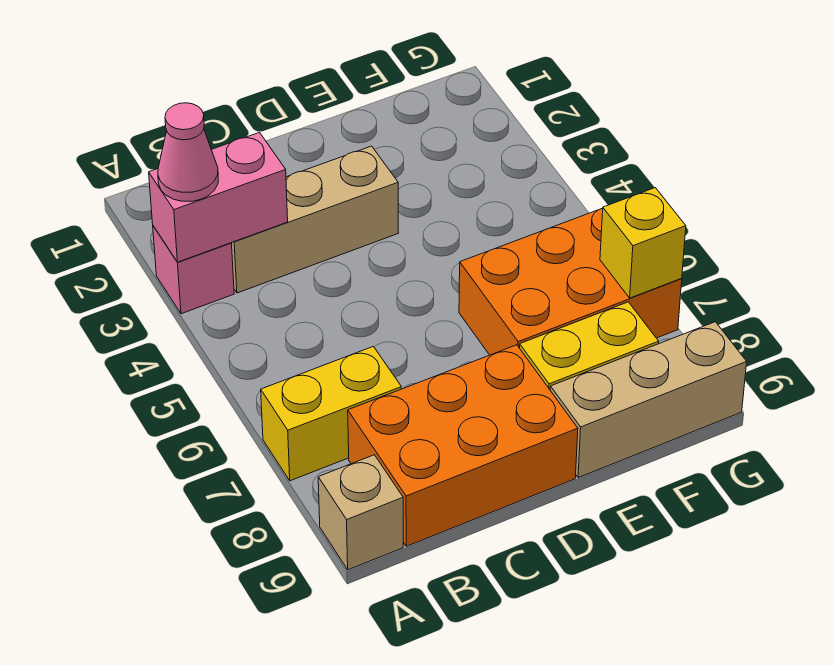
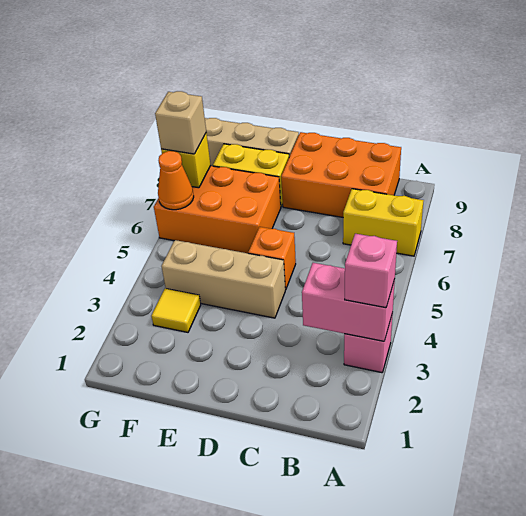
pink cone A3 level 3 -> pink brick A3 level 3
tan brick A9 level 1 -> tan brick G7 level 3
tan brick B3:D3 level 1 -> tan brick D4:F4 level 1
none -> orange brick D5 level 1
none -> yellow tile F3 level 1
none -> orange cone G6 level 2

